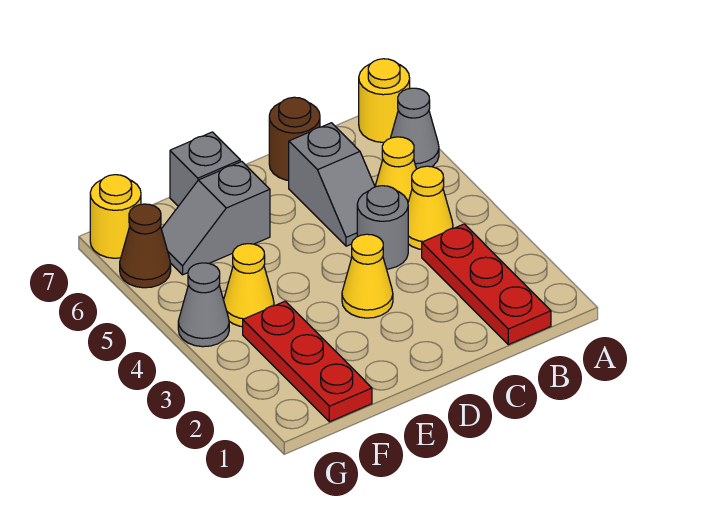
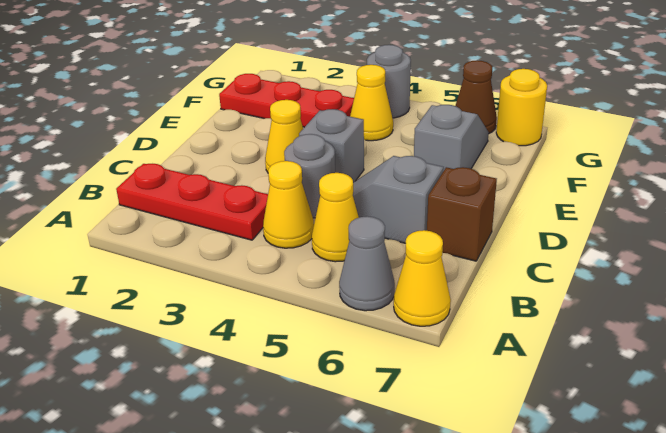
yellow round brick A7 level 1 -> yellow cone A7 level 1
brown round brick C7 level 1 -> brown brick C7 level 1
grey brick E7 level 1 -> grey brick D4 level 1
grey cone G4 level 1 -> grey round brick G4 level 1

